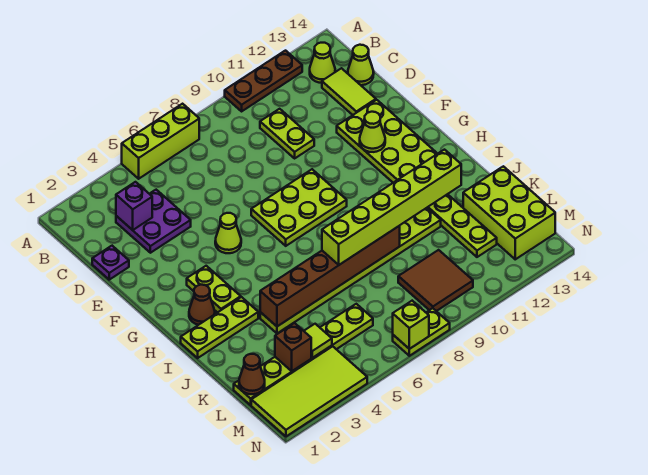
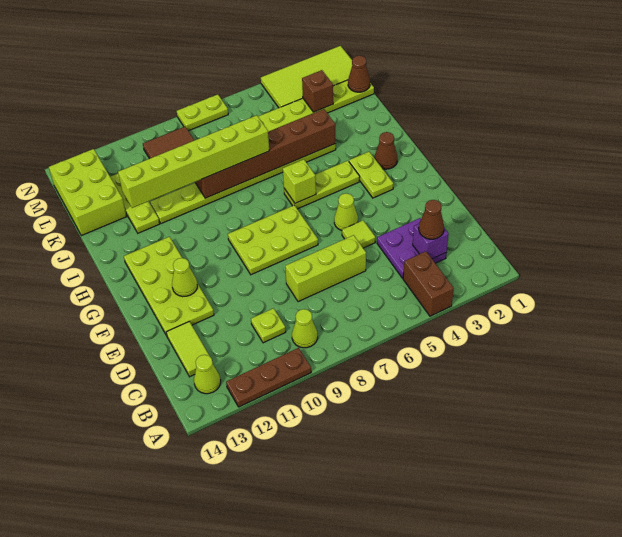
none -> brown brick A4:B4 level 1
lime brick A5:A7 level 1 -> lime brick D6:D8 level 1
none -> brown cone C3 level 3
lime plate C10:D10 level 1 -> lime plate C10 level 1
lime cone C14 level 1 -> lime cone B9 level 1
purple plate D1 level 1 -> none
lime plate I1:I3 level 1 -> lime plate H4:H6 level 1
lime tile L4 level 2 -> lime tile E5 level 1
lime brick N7 level 2 -> lime brick H6 level 2

